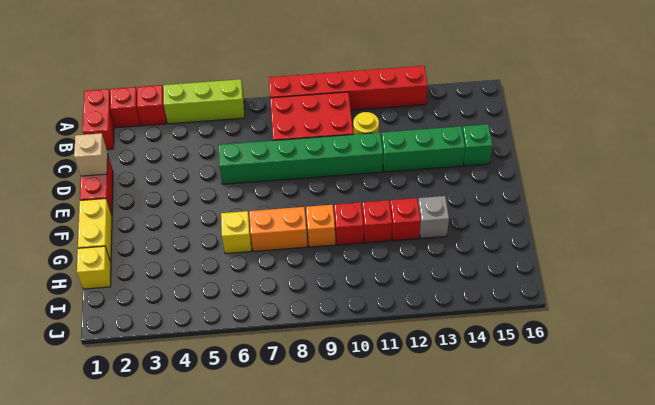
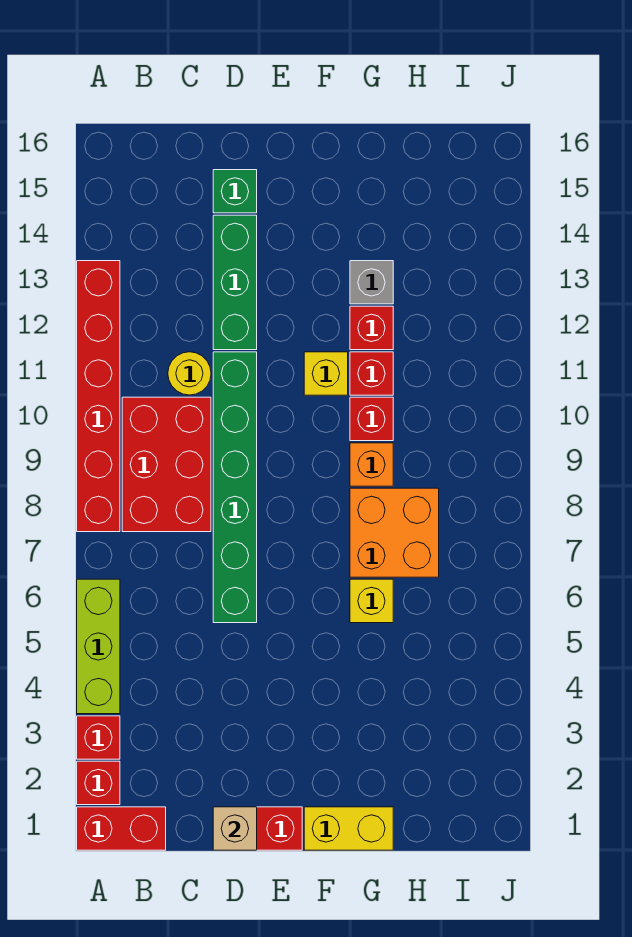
orange brick G7:G8 level 1 -> orange brick G7:H8 level 1
yellow brick H1 level 1 -> yellow brick F11 level 1

